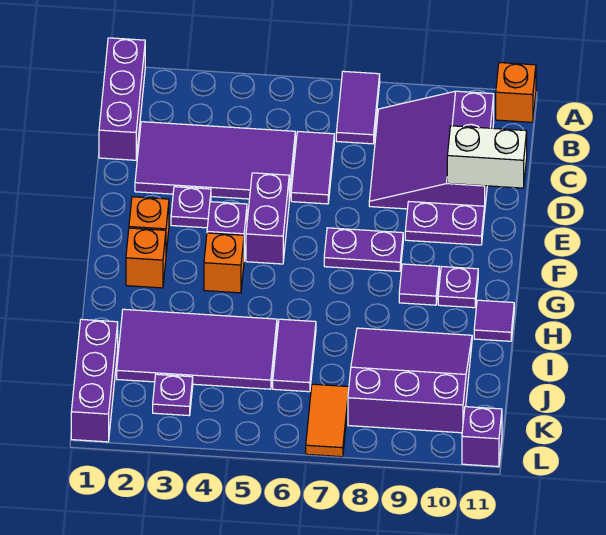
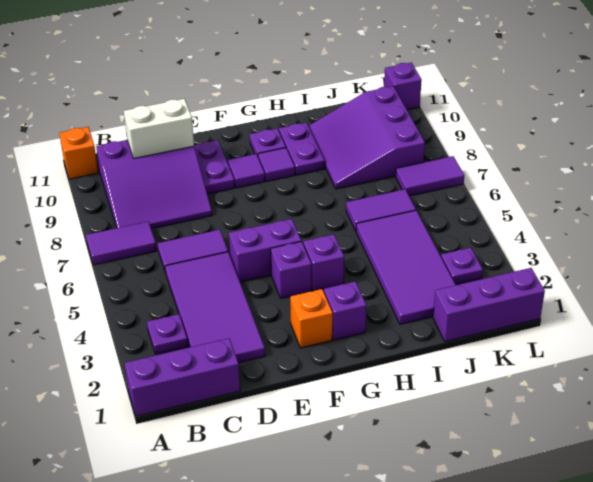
white brick D10:D11 level 2 -> white brick C10:D10 level 2
purple plate E3 level 1 -> purple plate B3 level 1
purple plate F7:F8 level 1 -> purple plate H9:H10 level 1
orange brick G2 level 1 -> purple brick G2 level 1
orange brick G4 level 1 -> purple brick G4 level 1
purple tile H11 level 1 -> purple tile F9 level 1
orange tile K7:L7 level 1 -> purple tile K7:L7 level 1

